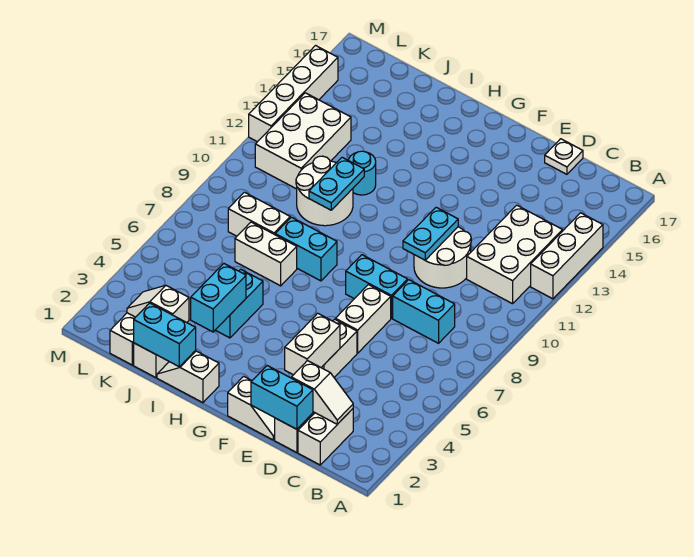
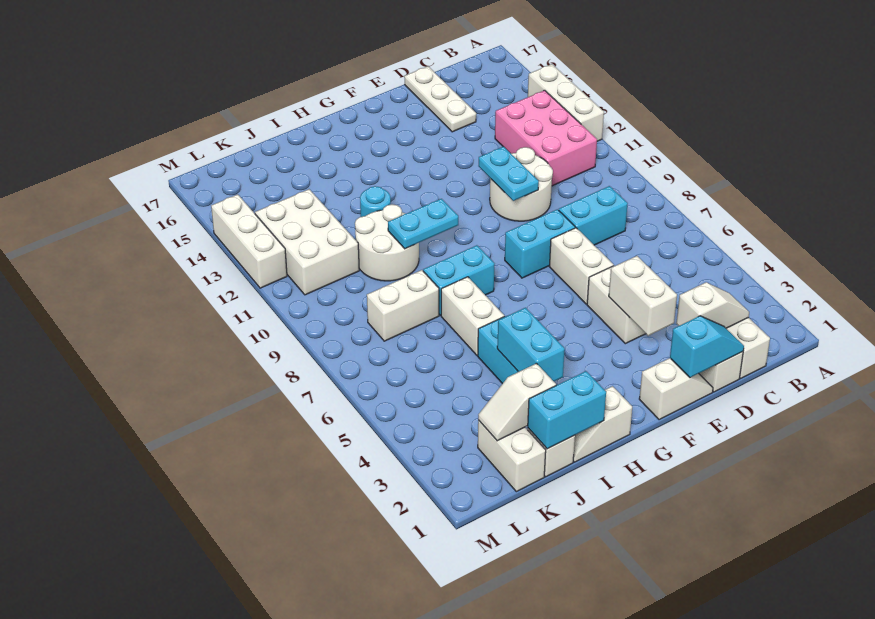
white brick B11:C13 level 1 -> pink brick B11:C13 level 1
cyan brick D1:E1 level 2 -> cyan slope D1:E1 level 2 top E
white plate D17 level 1 -> white plate D15:D17 level 1
white brick I7:J7 level 1 -> white brick I6:I7 level 1
cyan plate I10:I11 level 2 -> cyan plate H10:I10 level 2
white brick M12:M15 level 1 -> white brick M12:M14 level 1

